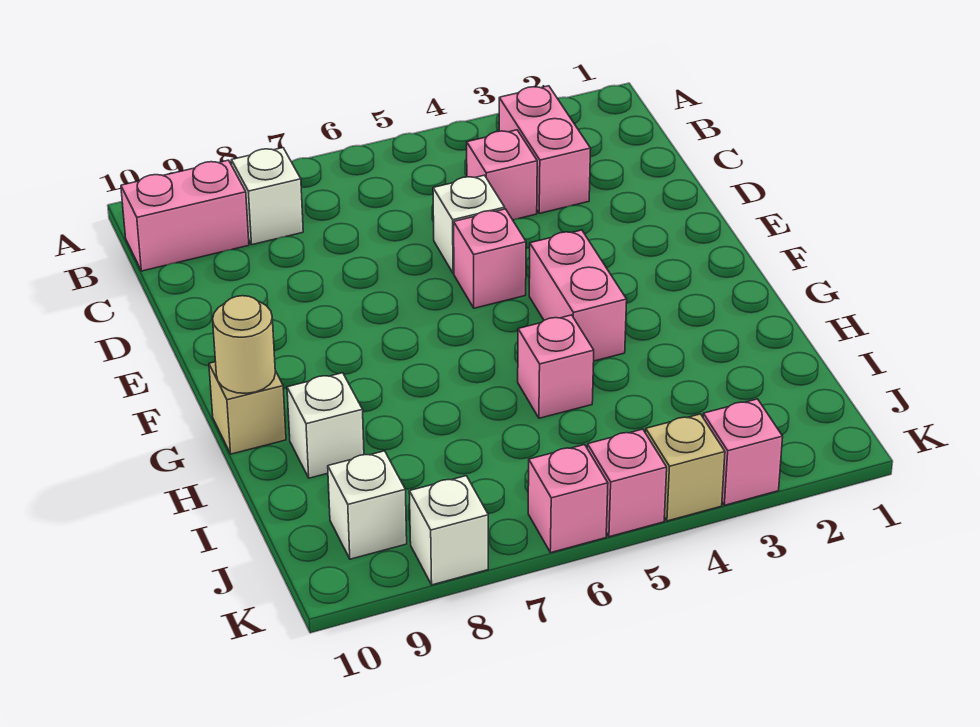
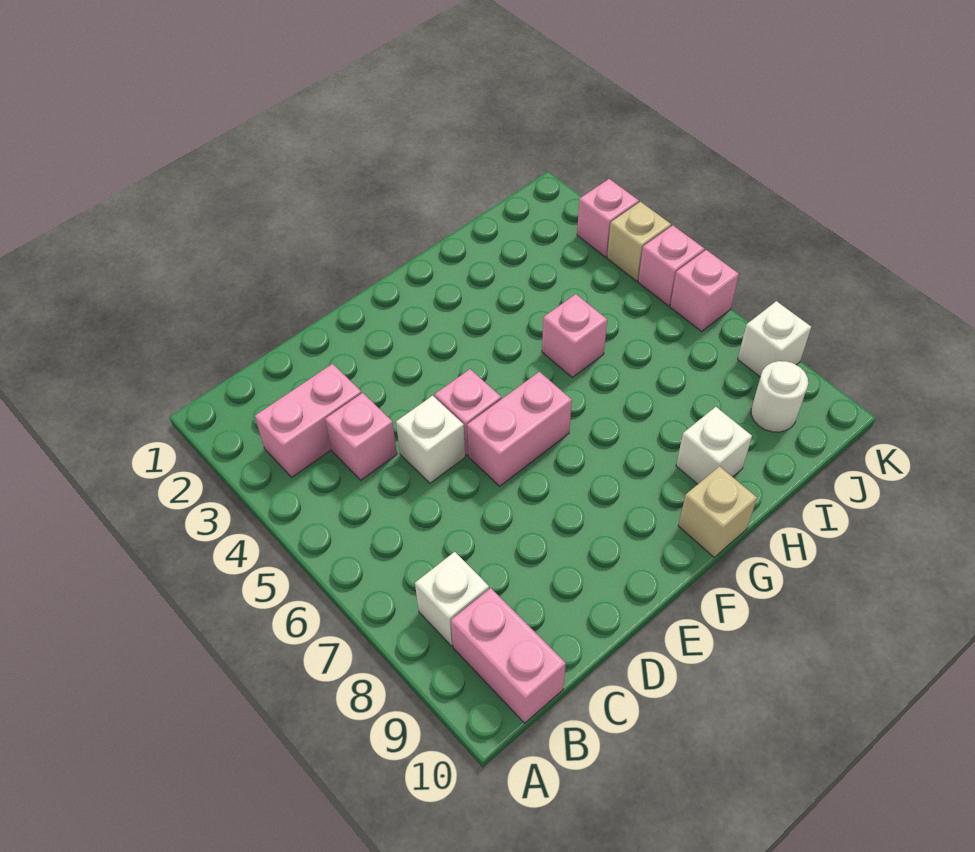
pink brick F4:G4 level 1 -> pink brick E6:F6 level 1
tan round brick G10 level 2 -> none
white brick J9 level 1 -> white round brick J9 level 1

